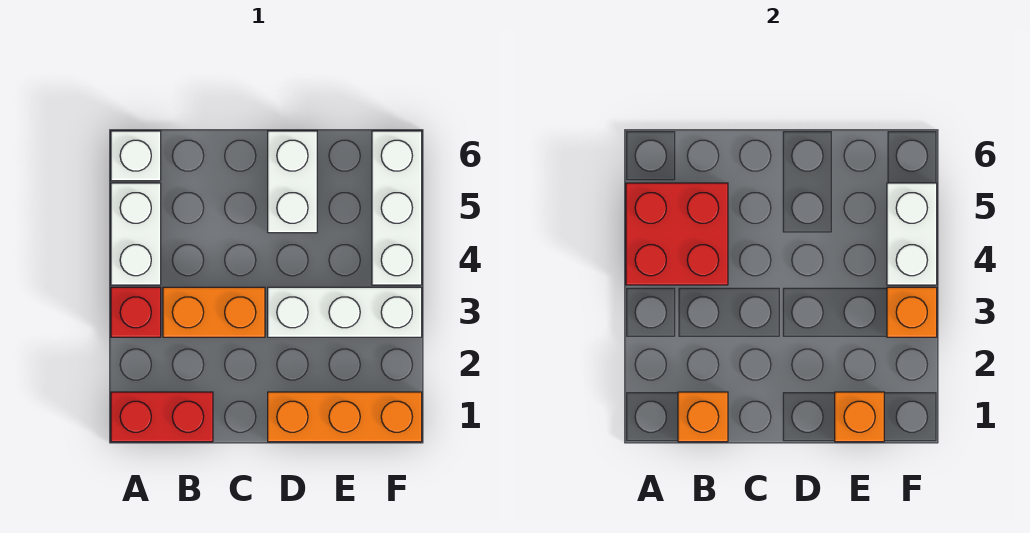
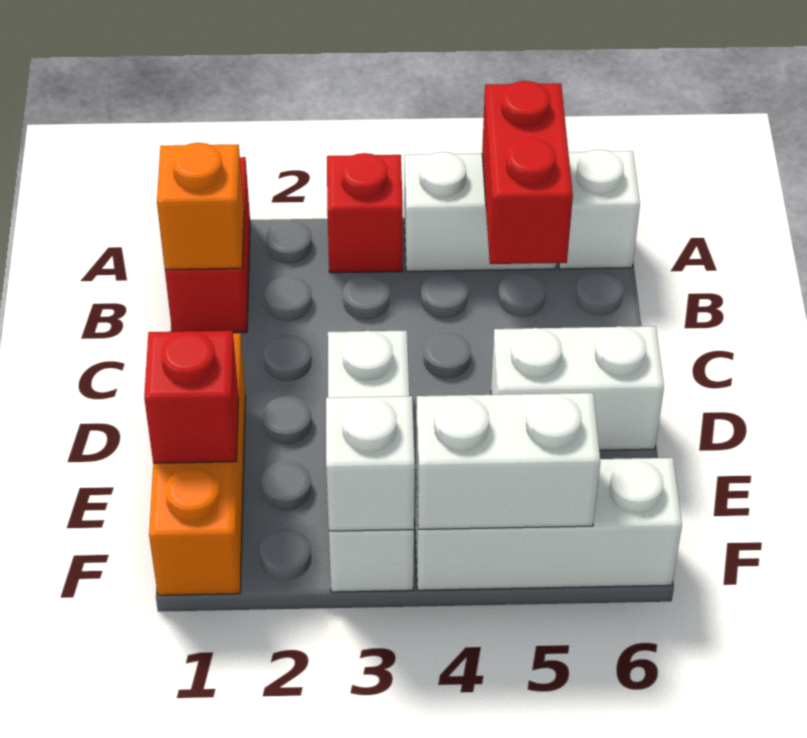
red brick A4:B5 level 2 -> red brick A5:B5 level 2
orange brick B3:C3 level 1 -> none
orange brick E1 level 2 -> red brick E1 level 2
orange brick F3 level 2 -> white brick F3 level 2

